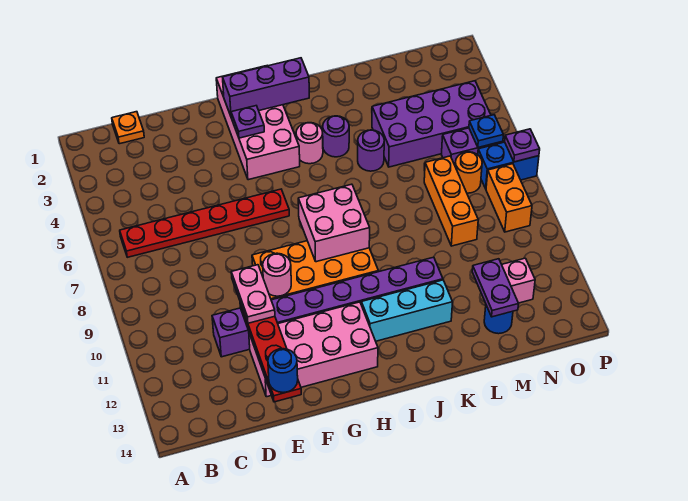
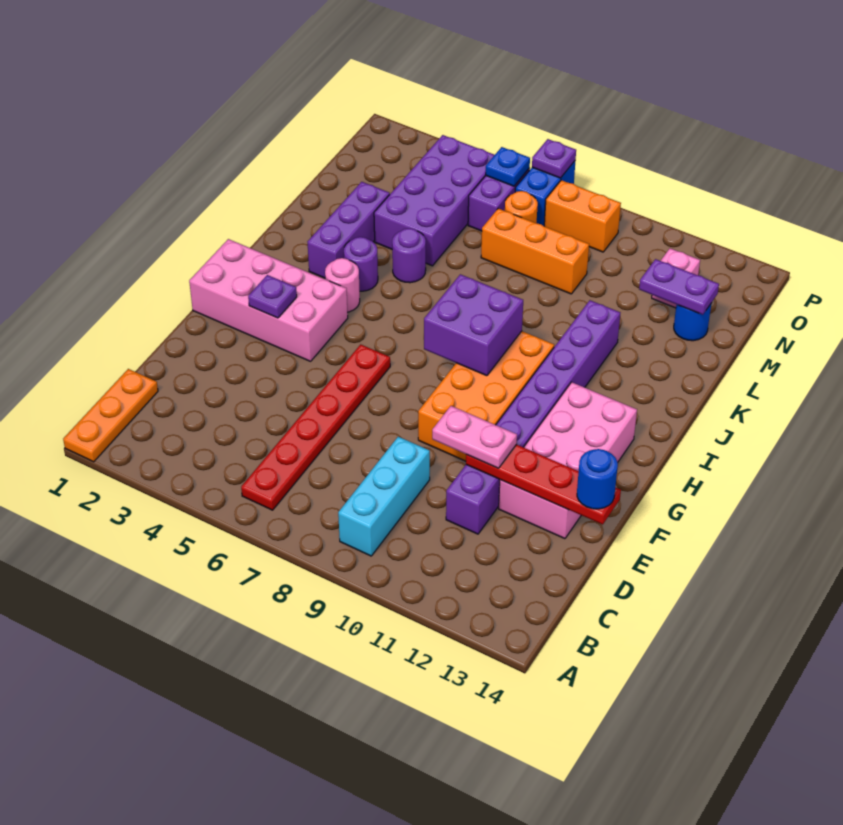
orange plate C1 level 1 -> orange plate A1:C1 level 1
pink round brick F10 level 2 -> none
purple brick G2:I2 level 2 -> purple brick J3:L3 level 1
pink brick H8:I9 level 2 -> purple brick H8:I9 level 2
cyan brick I12:K12 level 1 -> cyan brick B9:D9 level 1

